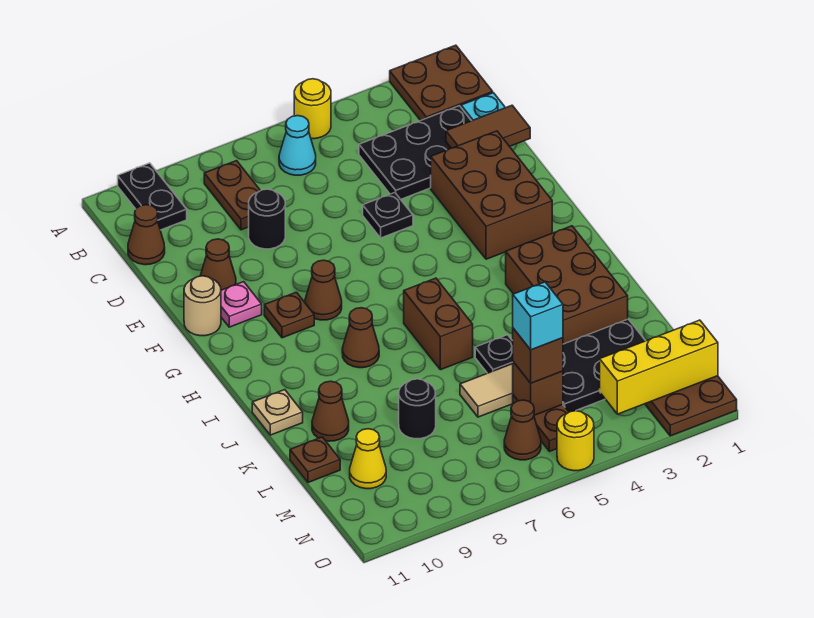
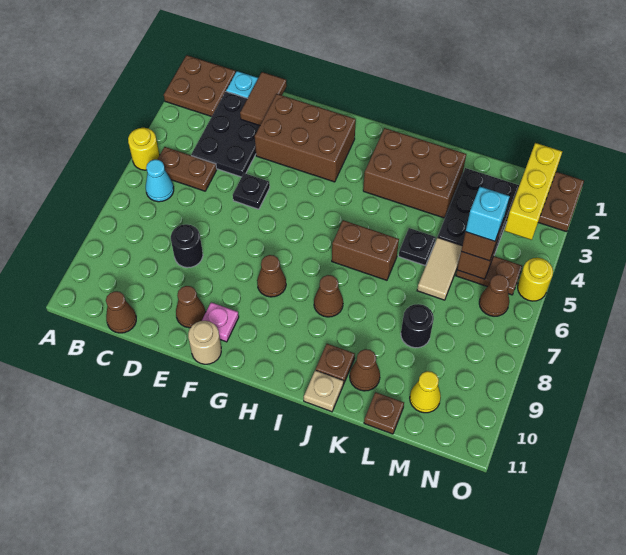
black plate A10:B10 level 1 -> none
brown plate B8:C8 level 1 -> brown plate B5:C5 level 1
brown plate G9 level 1 -> brown plate J10 level 1

